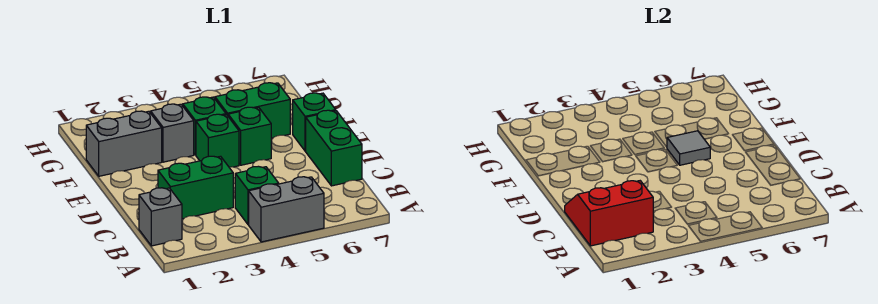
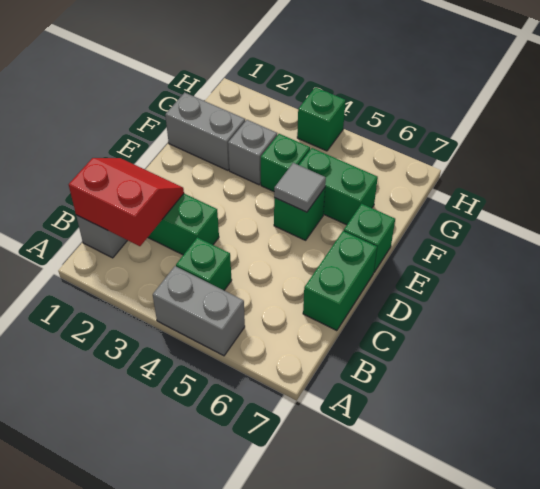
green brick E4 level 1 -> green brick H4 level 1

